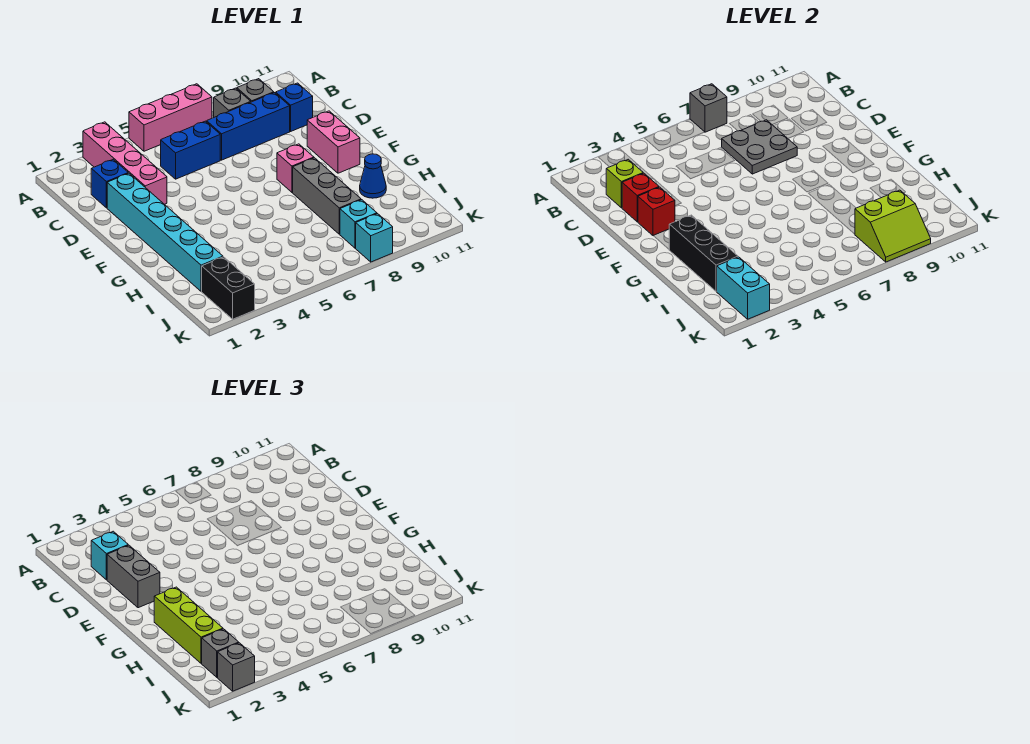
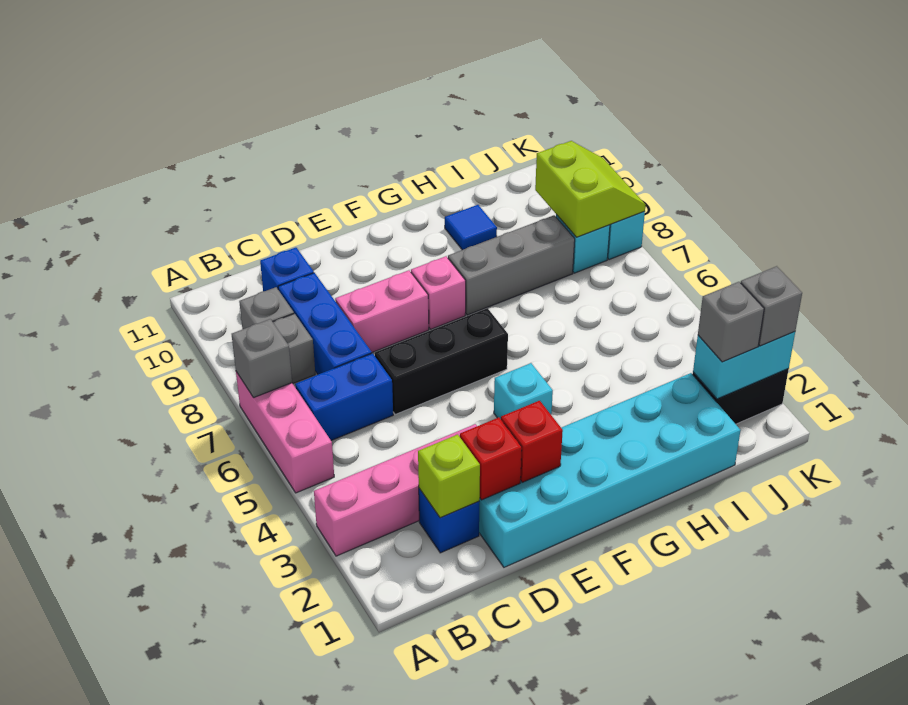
cyan brick C2 level 3 -> cyan brick F4 level 1
blue brick C5:C6 level 1 -> blue brick B6:C6 level 1
grey plate C7:D8 level 2 -> none
cyan brick D2:I2 level 1 -> cyan brick D1:I2 level 1
grey brick D2:E2 level 3 -> none
pink brick E10:F10 level 1 -> pink brick D8:E8 level 1
black brick G2:I2 level 2 -> black brick D6:F6 level 1
lime brick G2:I2 level 3 -> none
blue cone H10 level 1 -> blue tile H10 level 1

